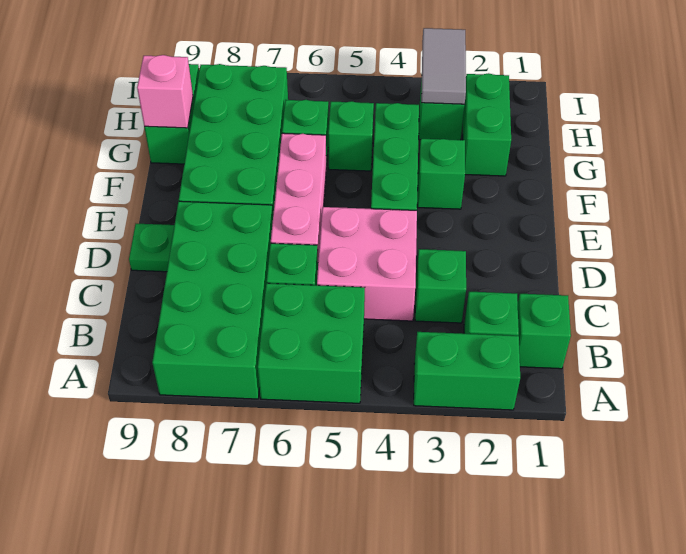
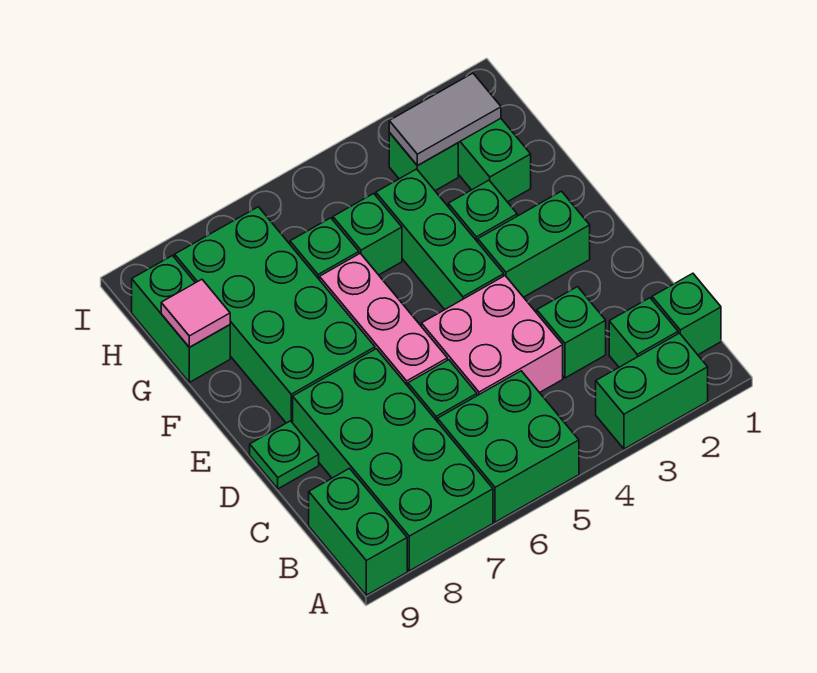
none -> green brick A9:B9 level 1
none -> green brick E2:E3 level 1
pink brick G9 level 2 -> pink tile G9 level 2
grey tile H3:I3 level 2 -> grey tile H2:H3 level 2

